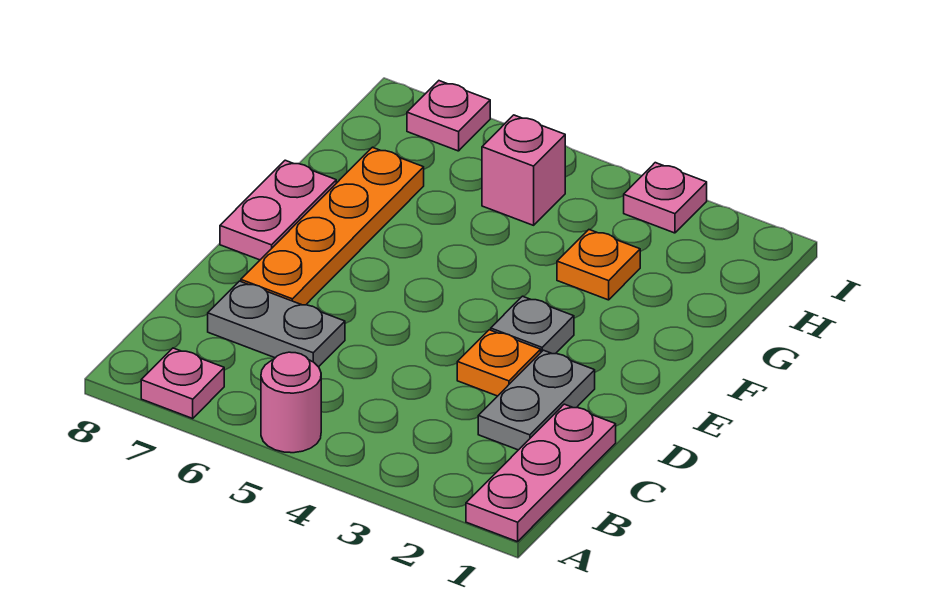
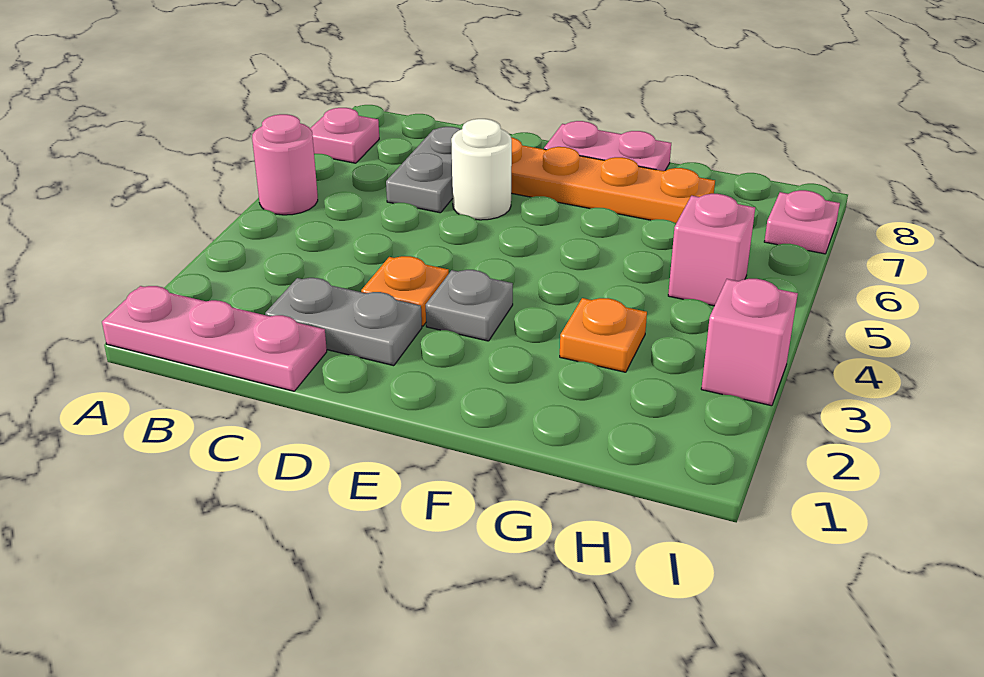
none -> white round brick D6 level 1
pink plate I3 level 1 -> pink brick I3 level 1

